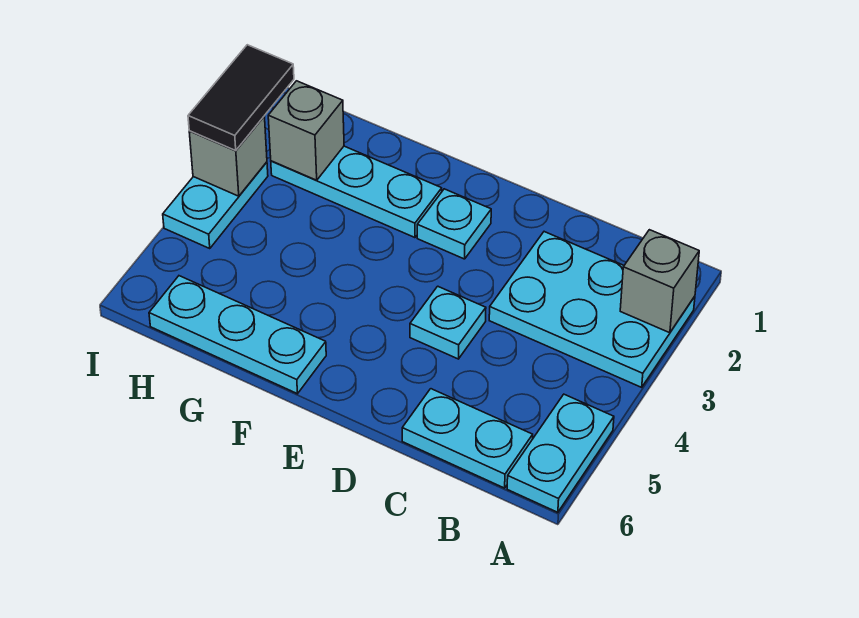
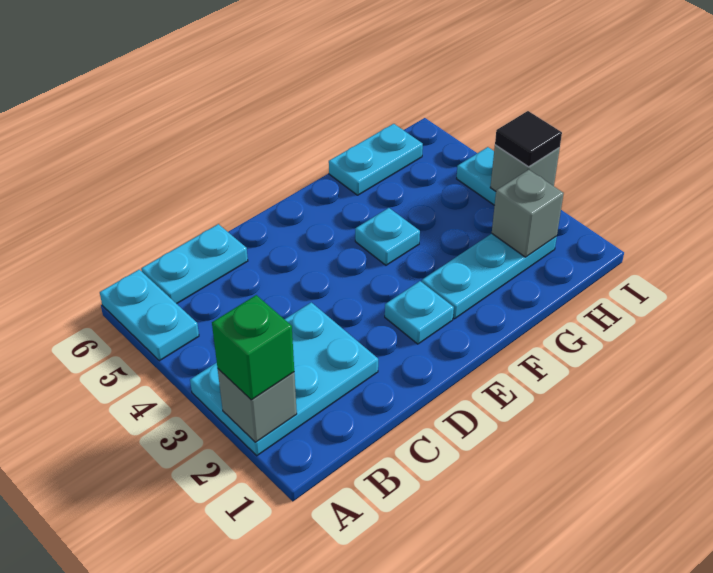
none -> green brick A2 level 3
cyan plate D4 level 1 -> cyan plate F4 level 1
cyan plate F6:H6 level 1 -> cyan plate G6:H6 level 1
black tile I2:I3 level 3 -> black tile I3 level 3

